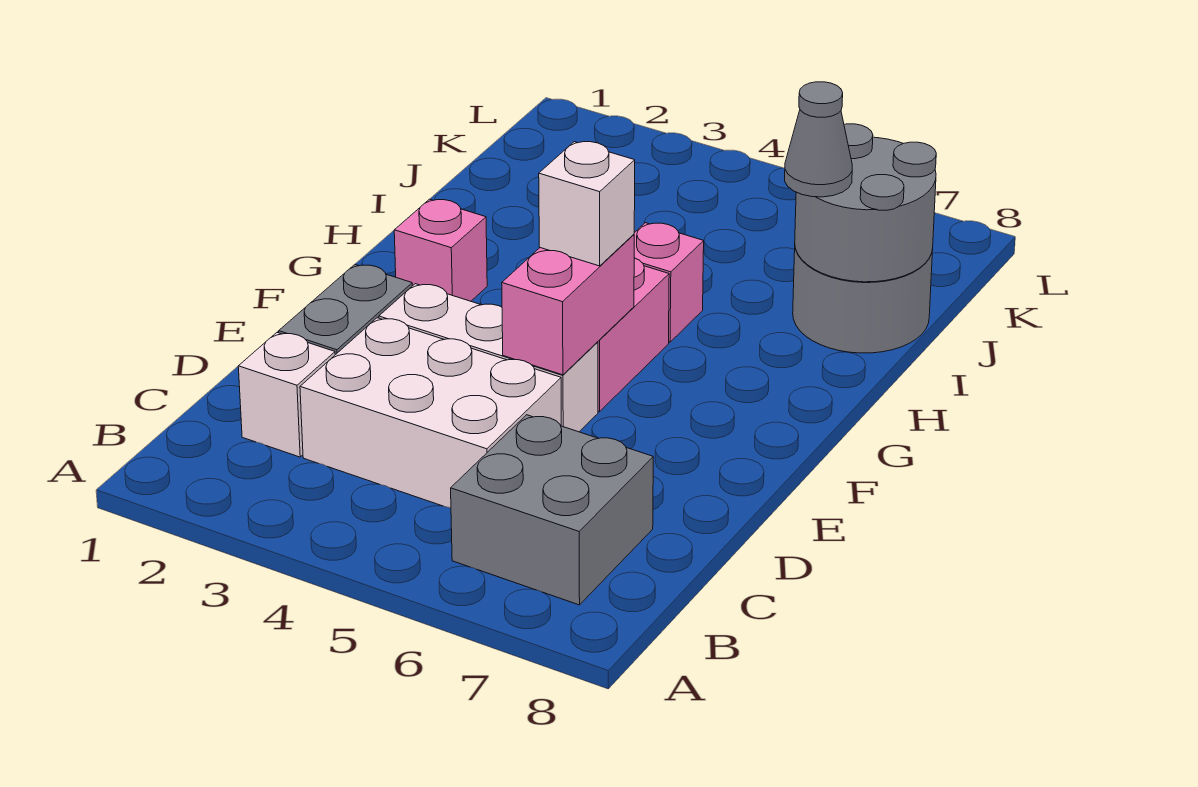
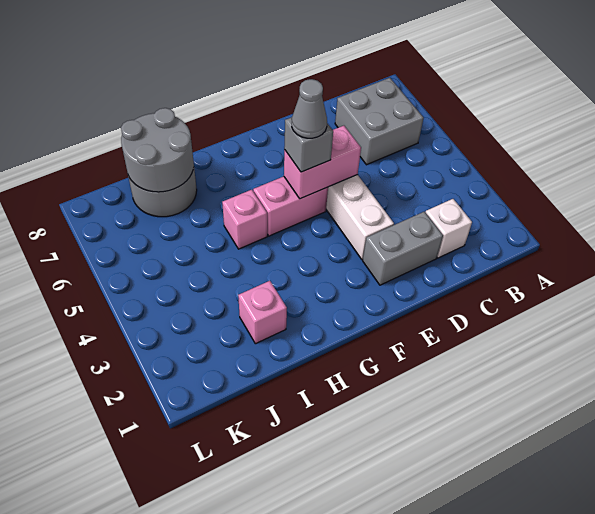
white brick C3:D5 level 1 -> none
white brick F5 level 3 -> grey brick F5 level 3
pink brick G2 level 1 -> pink brick I2 level 1
grey cone I7 level 3 -> grey cone F5 level 4

